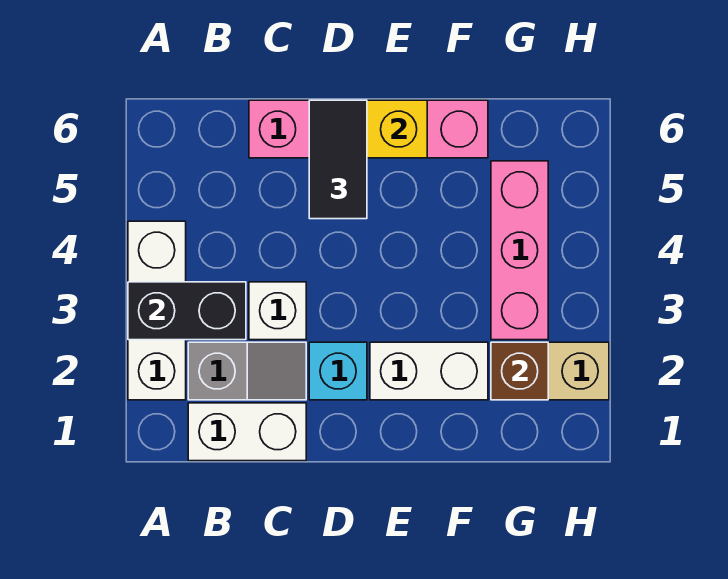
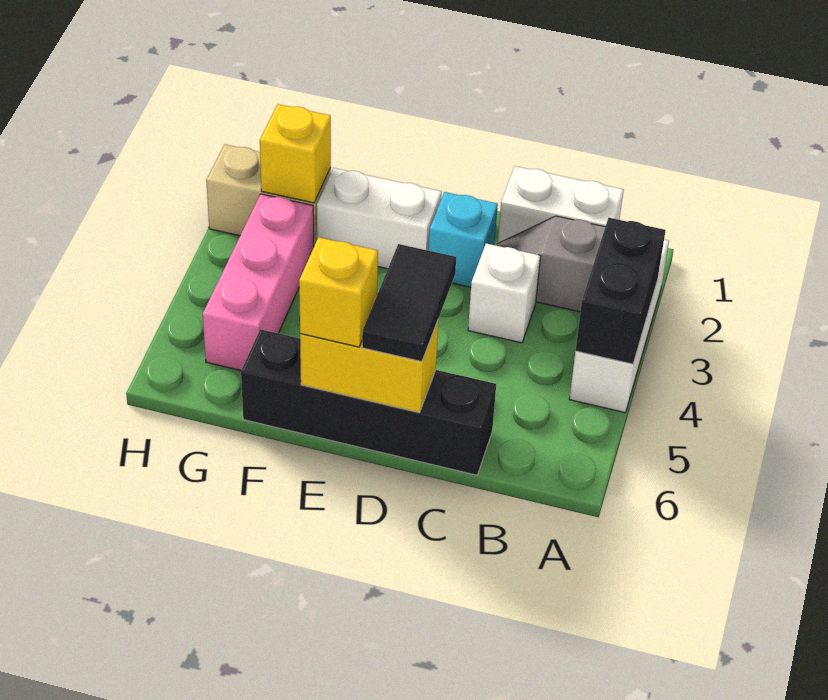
black brick A3:B3 level 2 -> black brick A3:A4 level 2
pink brick C6:F6 level 1 -> black brick C6:F6 level 1
none -> yellow brick E6 level 3
brown brick G2 level 2 -> yellow brick G2 level 2

